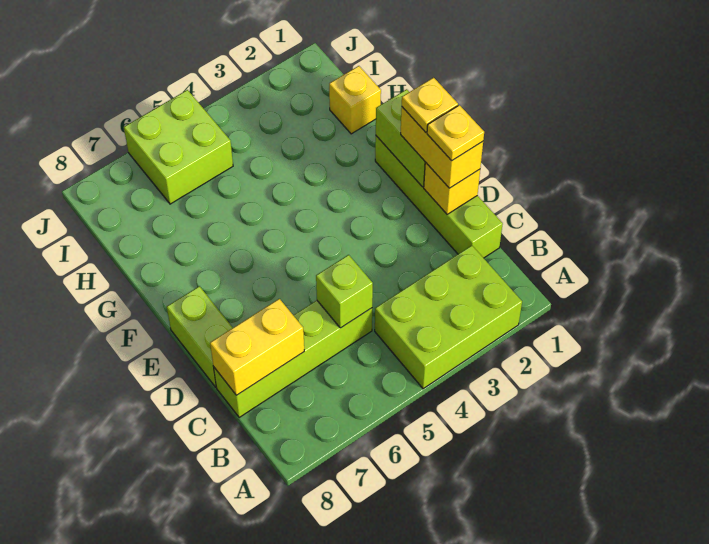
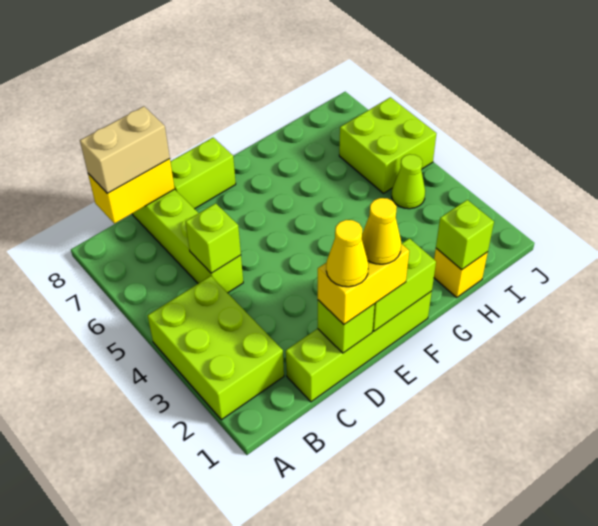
none -> tan brick B8:C8 level 3
yellow brick C7:C8 level 2 -> yellow brick B8:C8 level 2
yellow brick D1 level 2 -> lime brick D1 level 2
yellow plate D1 level 4 -> yellow cone D1 level 4
yellow plate E1 level 4 -> yellow cone E1 level 4
none -> lime brick H1 level 2
none -> lime cone I4 level 1

